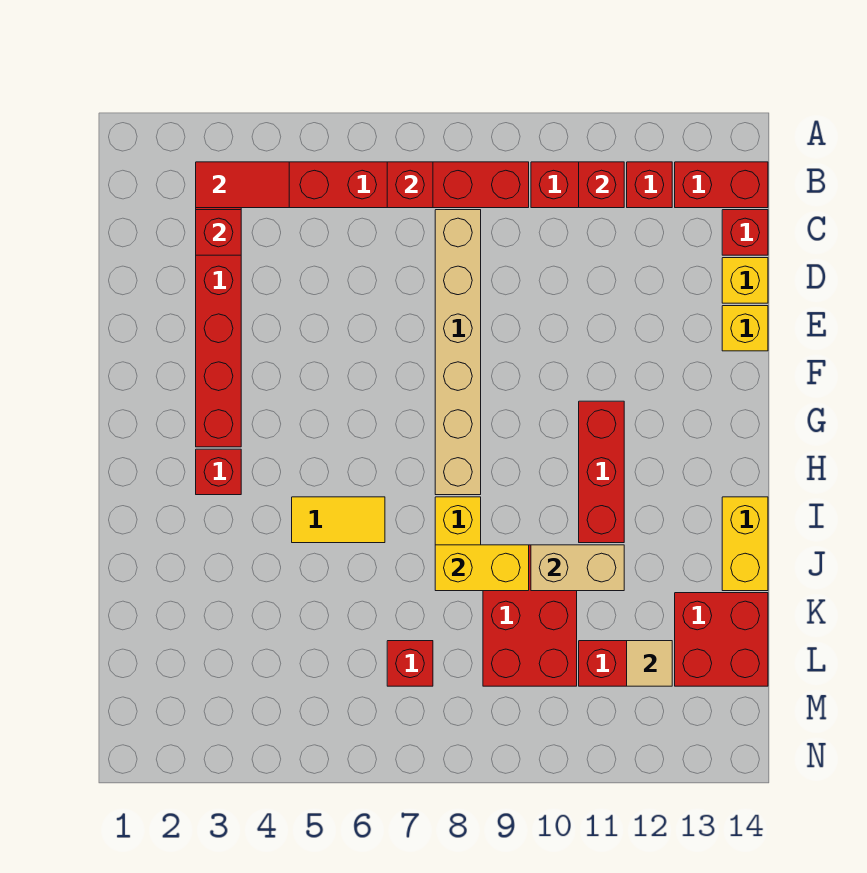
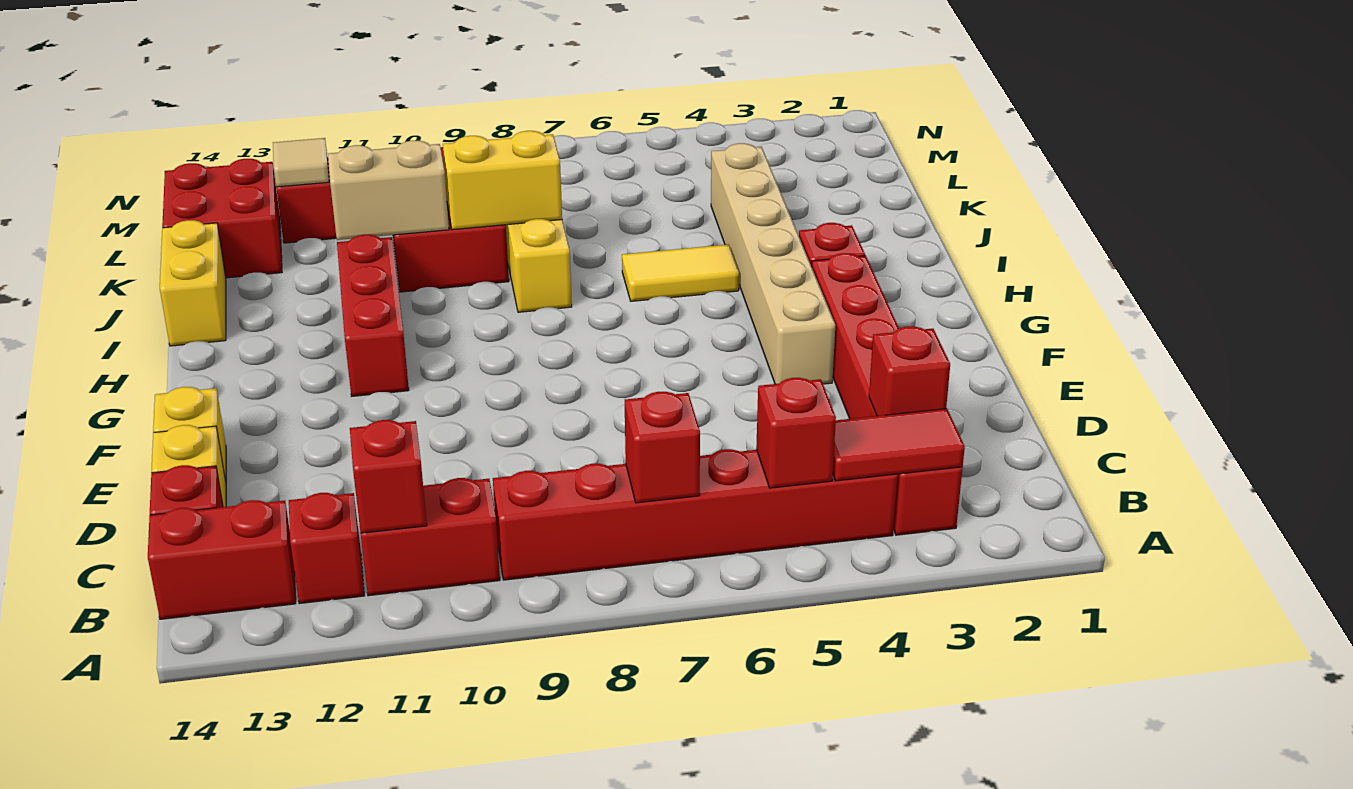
tan brick C8:H8 level 1 -> tan brick F4:K4 level 1
red brick L7 level 1 -> red brick B5 level 2

